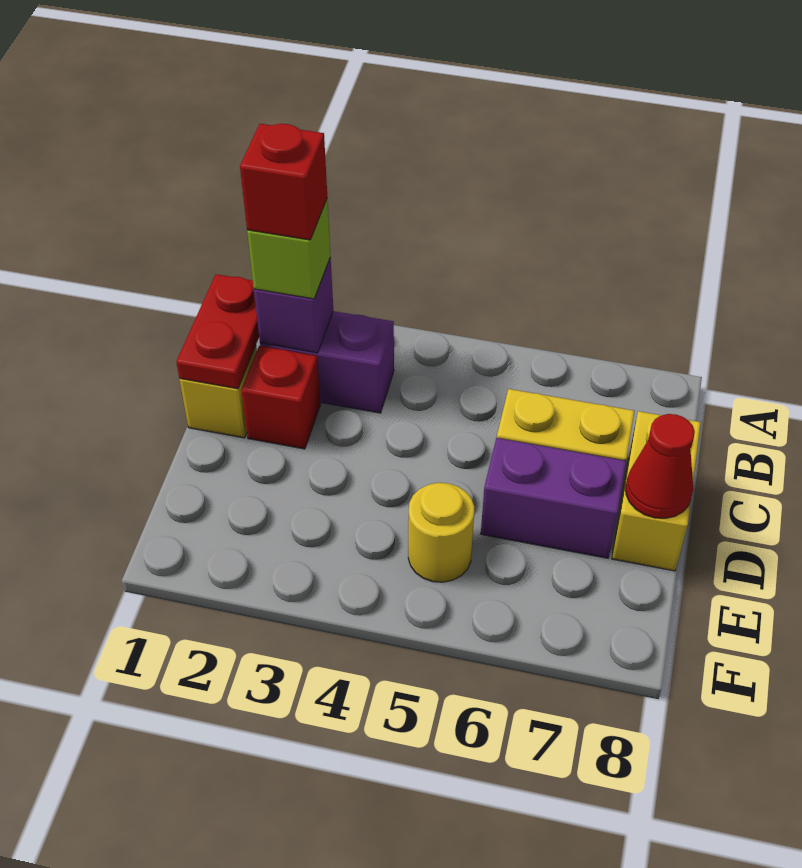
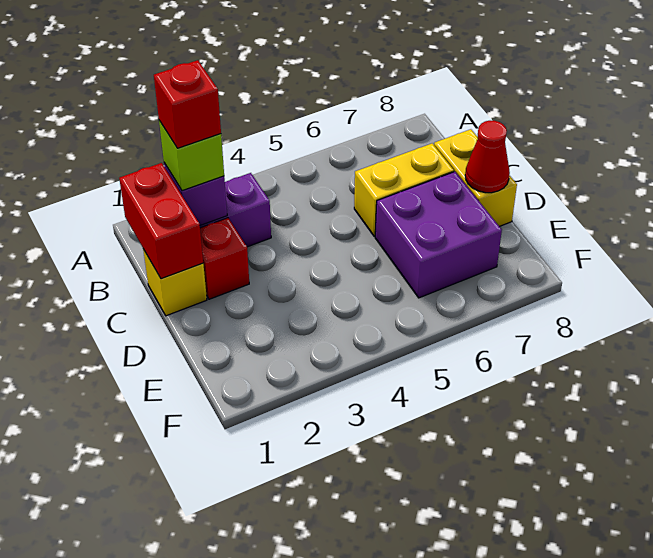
red plate B1:C1 level 2 -> red brick B1:C1 level 2
purple brick D6:D7 level 1 -> purple brick D6:E7 level 1
yellow round brick E5 level 1 -> none

